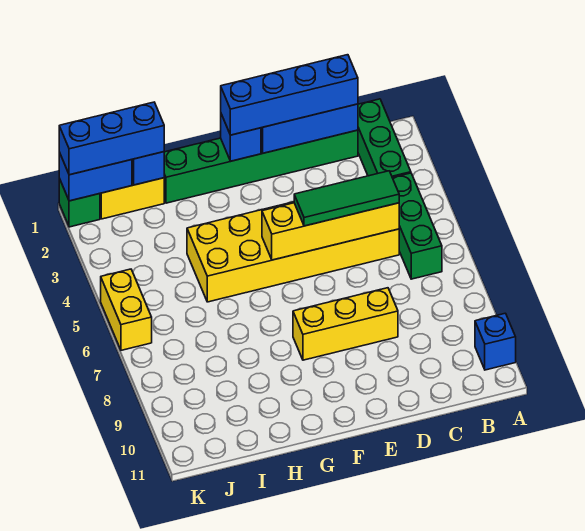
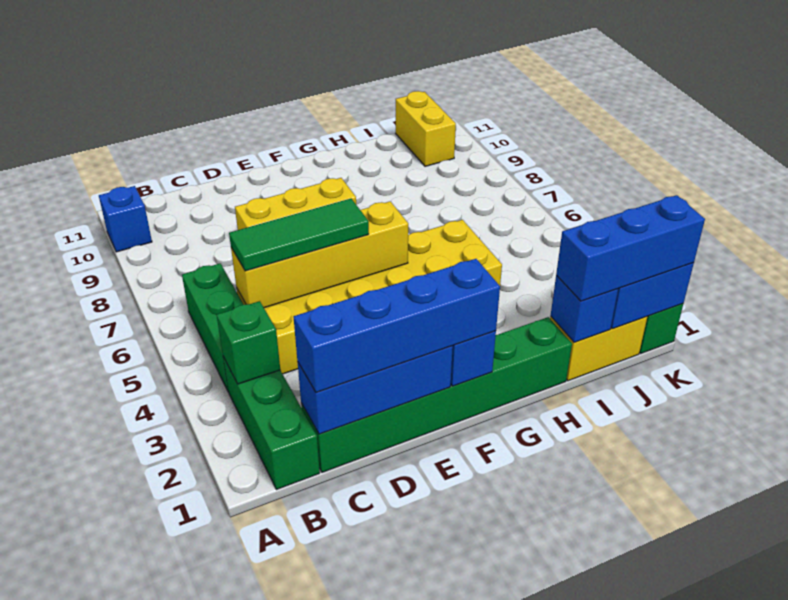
none -> green brick B3 level 2
yellow brick K5:K6 level 1 -> yellow brick J10:J11 level 1

